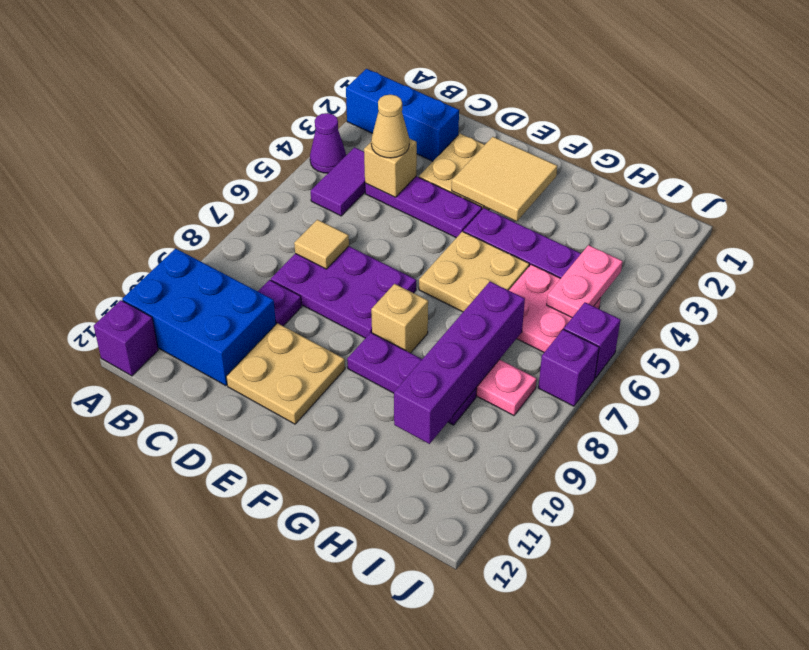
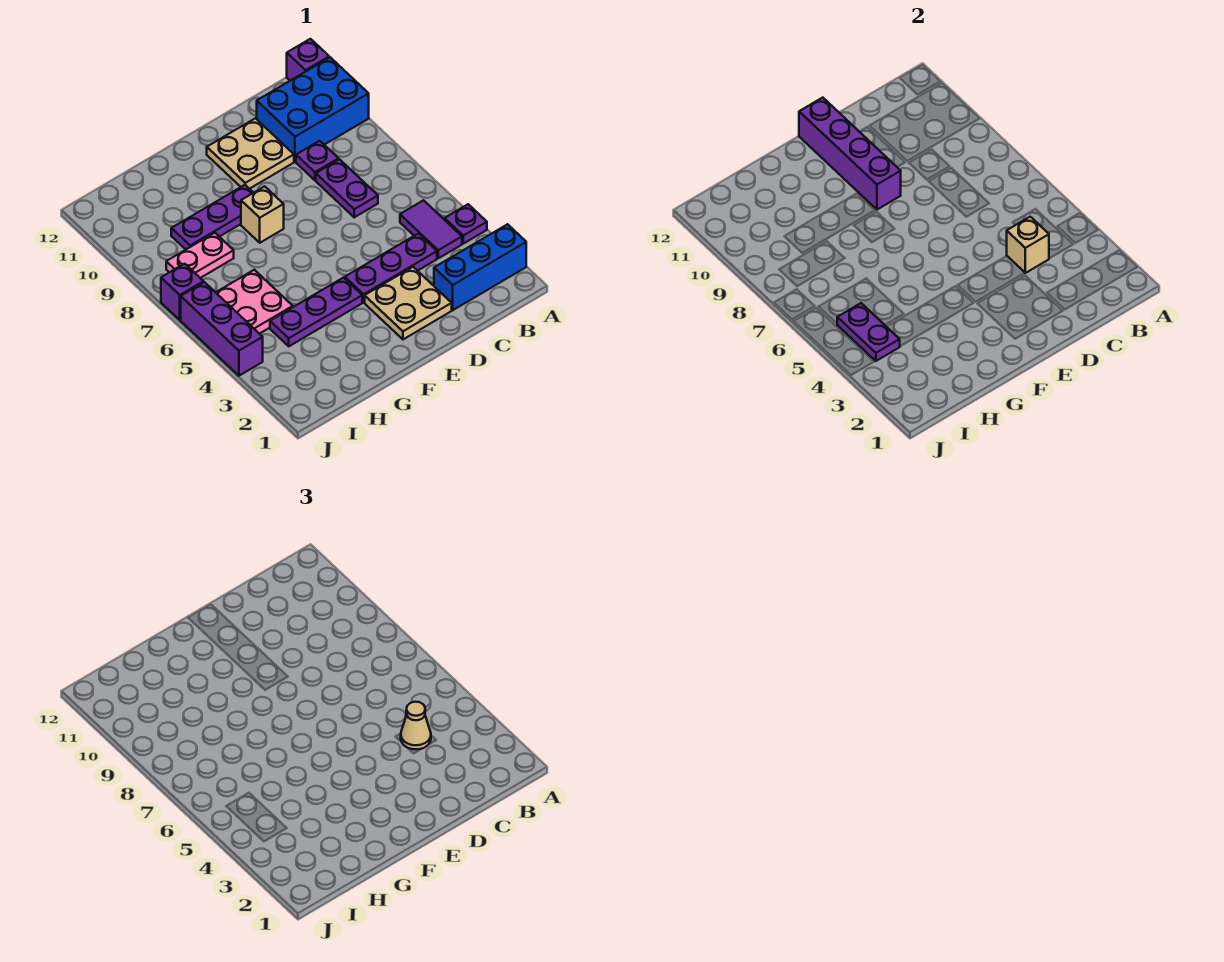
purple cone A4 level 1 -> purple plate A4 level 1
purple plate C7:E8 level 1 -> purple plate C7:C8 level 1
tan tile C7 level 2 -> none
tan tile E2:F3 level 2 -> none
tan plate F5:G6 level 1 -> none
purple brick H7:H10 level 2 -> purple brick E9:E12 level 2
pink plate I4:I5 level 2 -> purple plate I4:I5 level 2
purple brick J6 level 1 -> purple brick J4:J6 level 1

